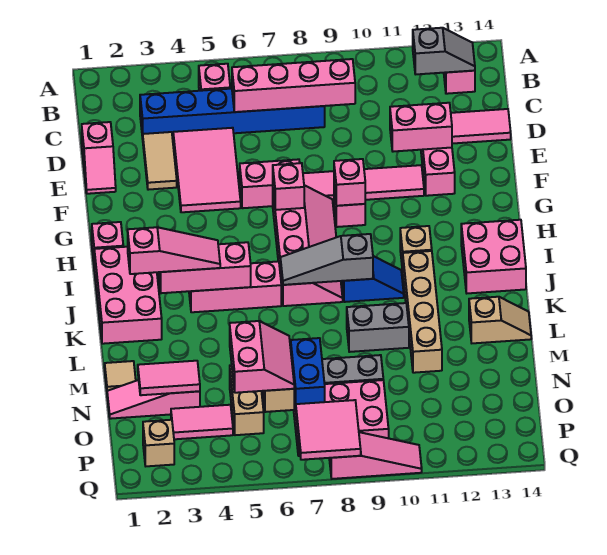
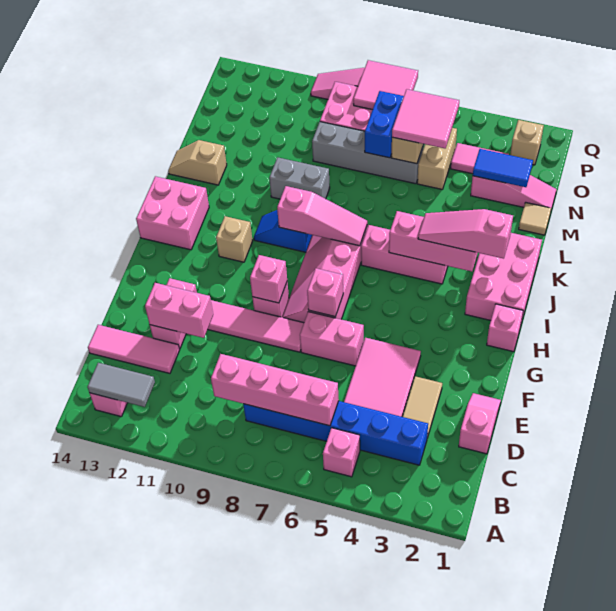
grey slope B12:B13 level 2 top 12 -> grey tile B12:B13 level 2
grey slope J7:J9 level 2 top 9 -> pink slope J7:J9 level 2 top 9
tan brick J11:M11 level 1 -> none
pink tile N2:N3 level 2 -> blue tile N2:N3 level 2
pink slope N5:O6 level 3 top 5 -> pink tile N5:O6 level 3

